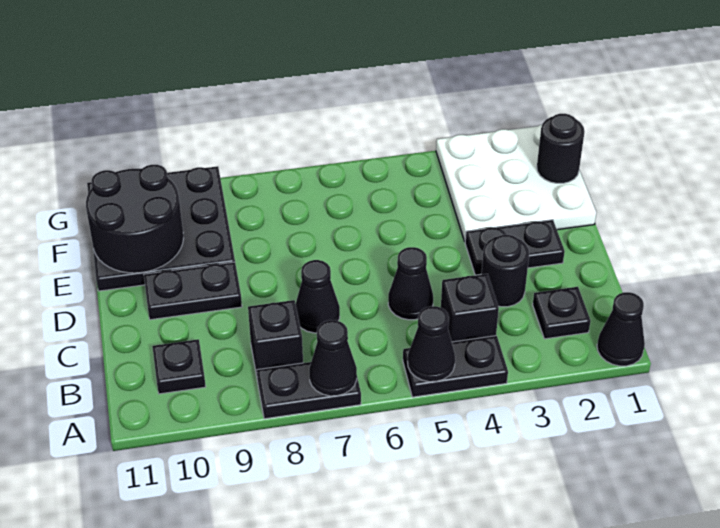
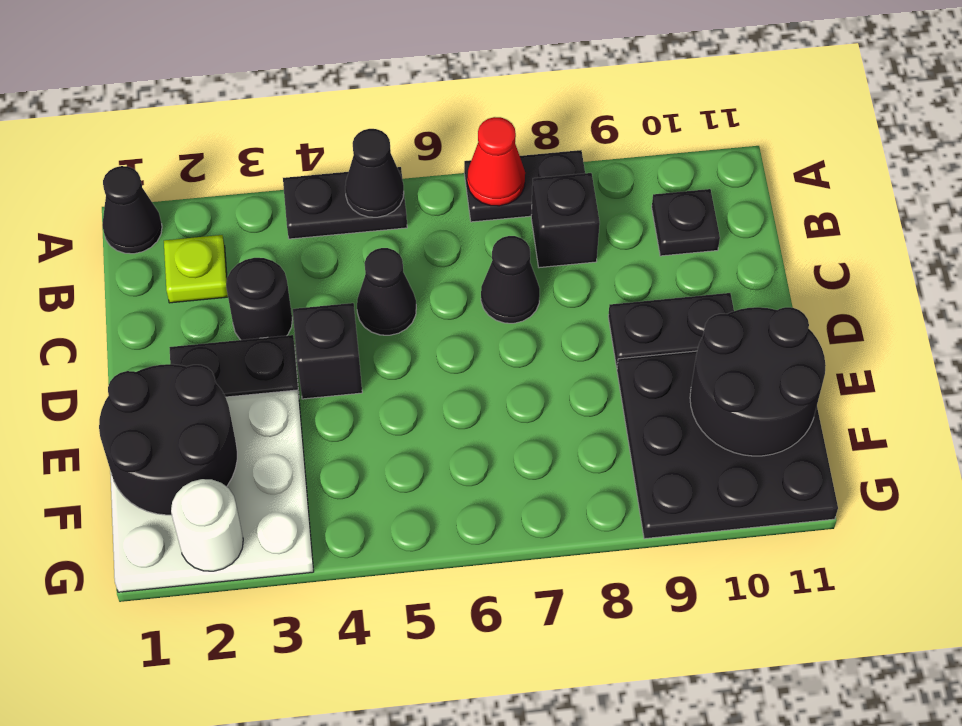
black cone A7 level 2 -> red cone A7 level 2
black plate B2 level 1 -> lime plate B2 level 1
black brick B4 level 1 -> black brick D4 level 1
black round brick F1 level 2 -> black round brick E1:F2 level 2
none -> white round brick G2 level 2

